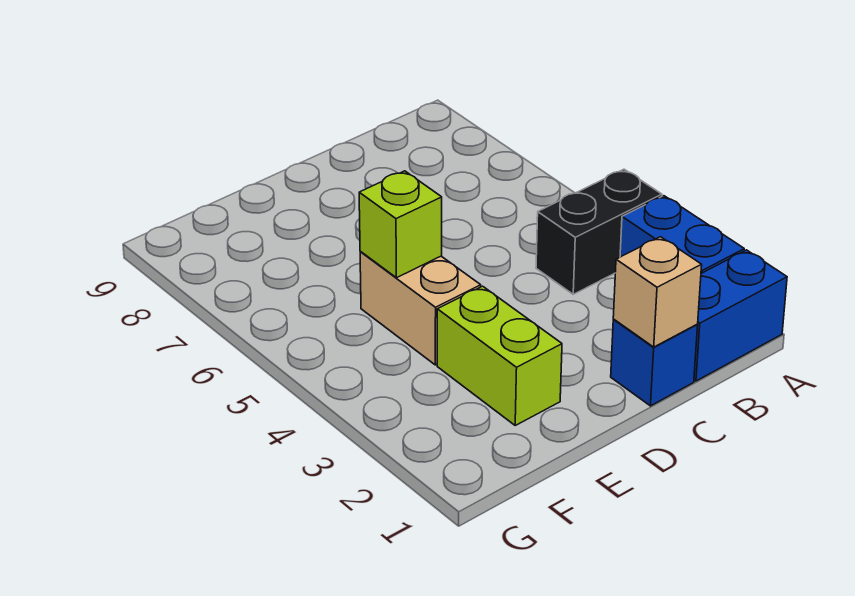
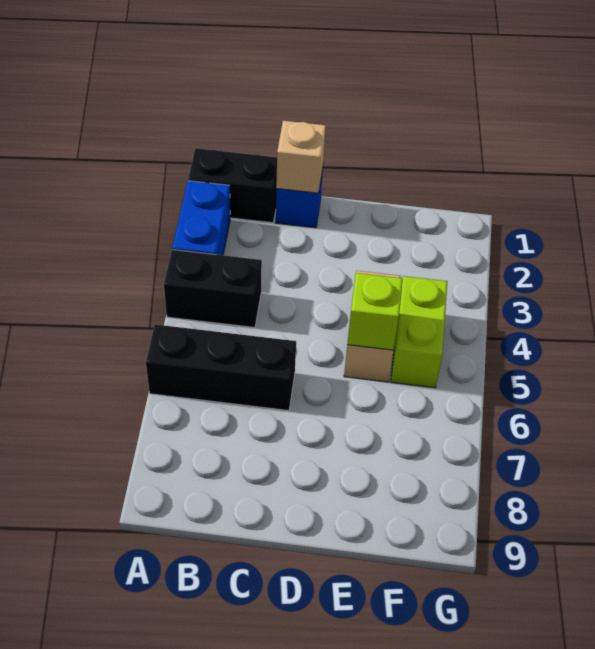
blue brick A1:B1 level 1 -> black brick A1:B1 level 1
none -> black brick A6:C6 level 1
lime brick E2:E3 level 1 -> lime brick F4:F5 level 1

